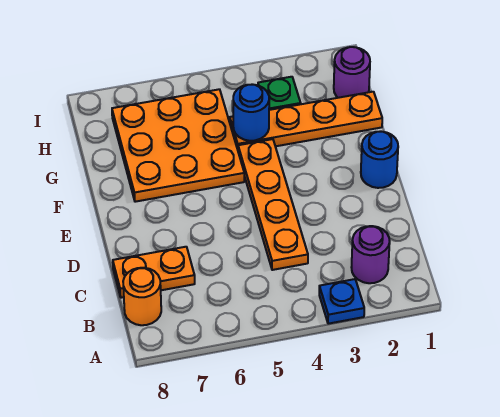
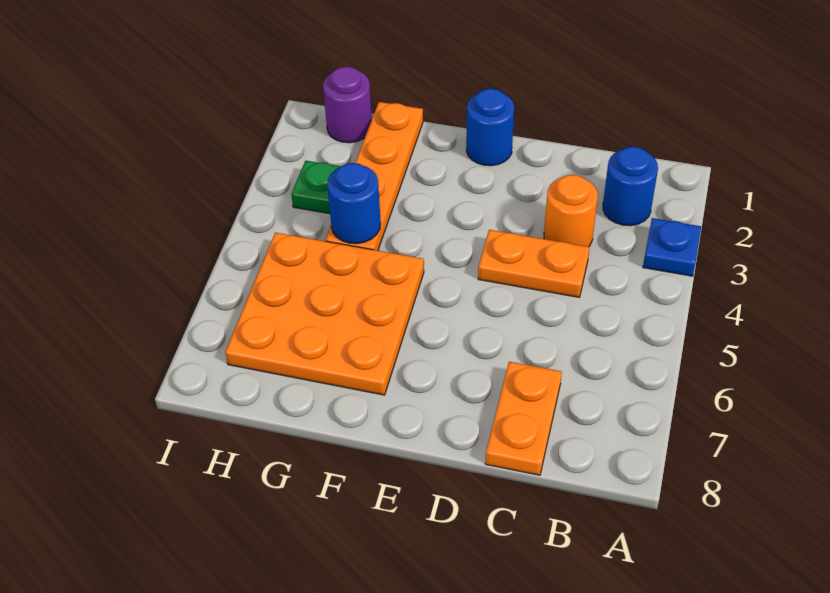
purple round brick B2 level 1 -> blue round brick B2 level 1
orange round brick B8 level 1 -> orange round brick C3 level 1
orange plate C4:F4 level 1 -> orange plate C4:D4 level 1

